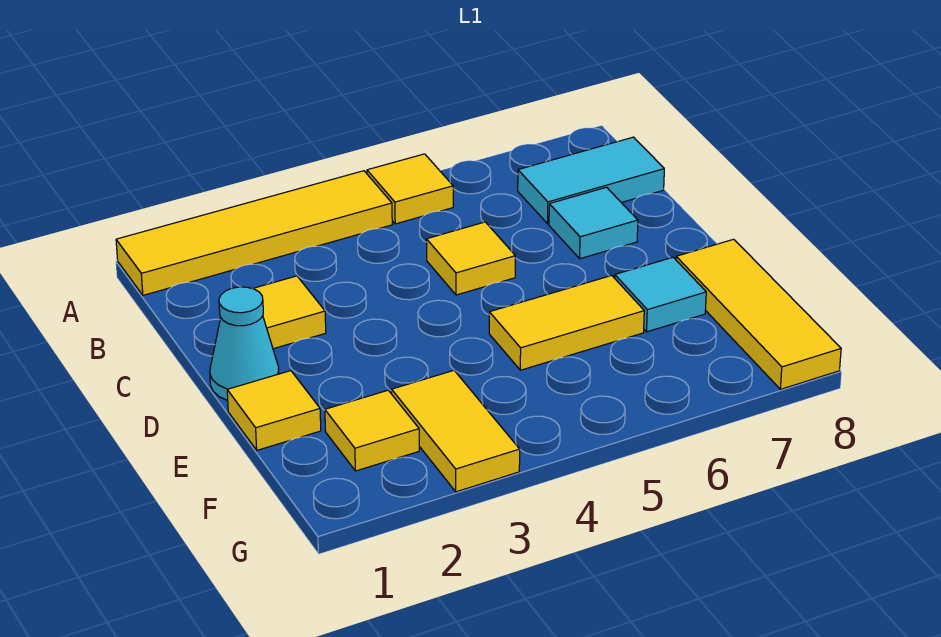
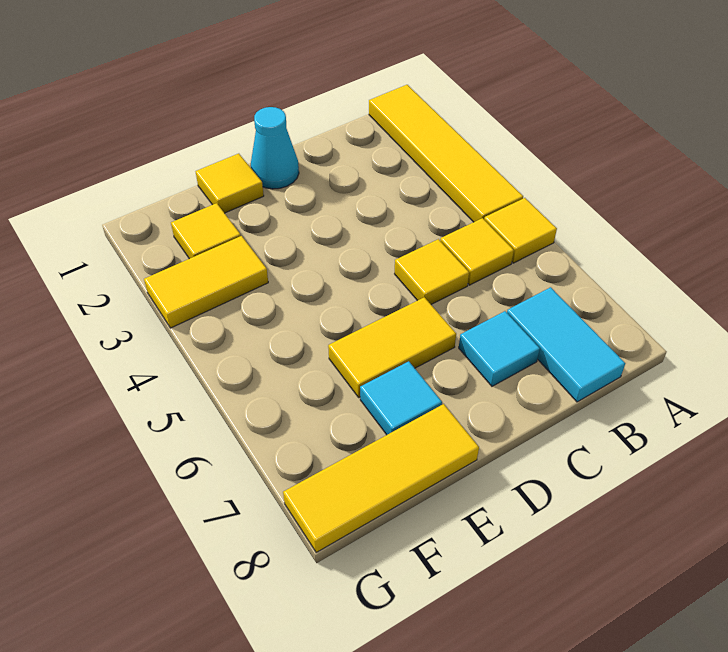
yellow tile C2 level 1 -> yellow tile B5 level 1
yellow tile E5:E6 level 1 -> yellow tile D6:E6 level 1

